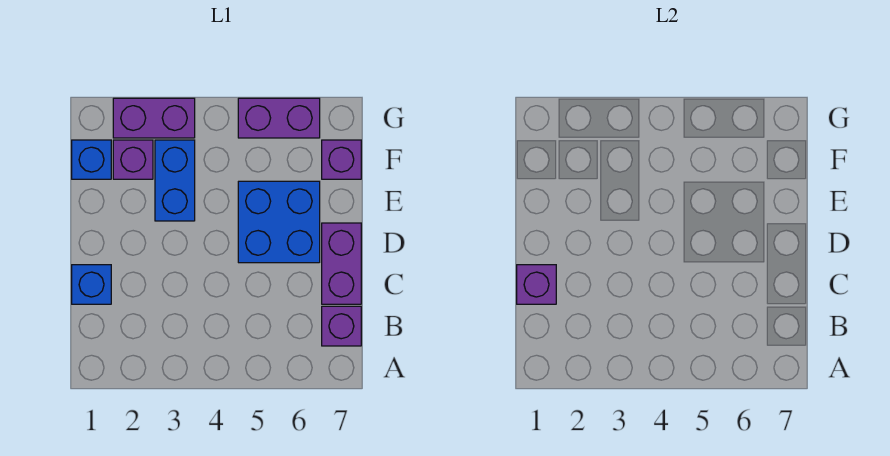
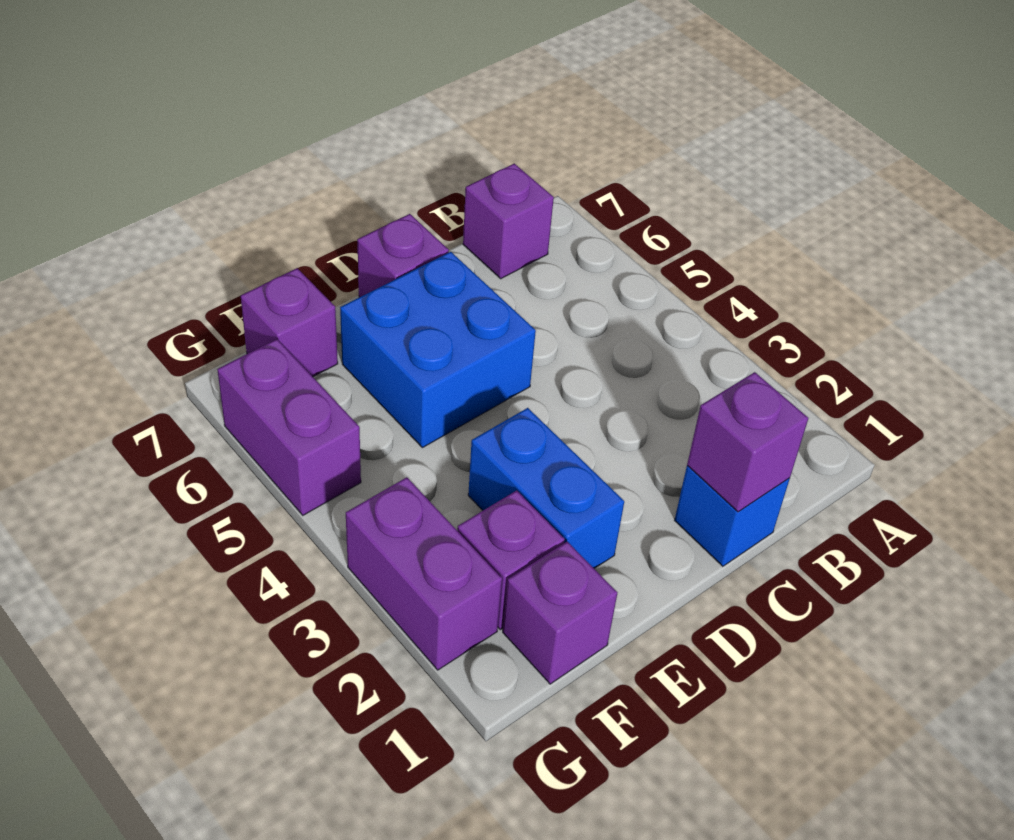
purple brick C7:D7 level 1 -> purple brick D7 level 1
blue brick E3:F3 level 1 -> blue brick E2:E3 level 1
blue brick F1 level 1 -> purple brick F1 level 1

